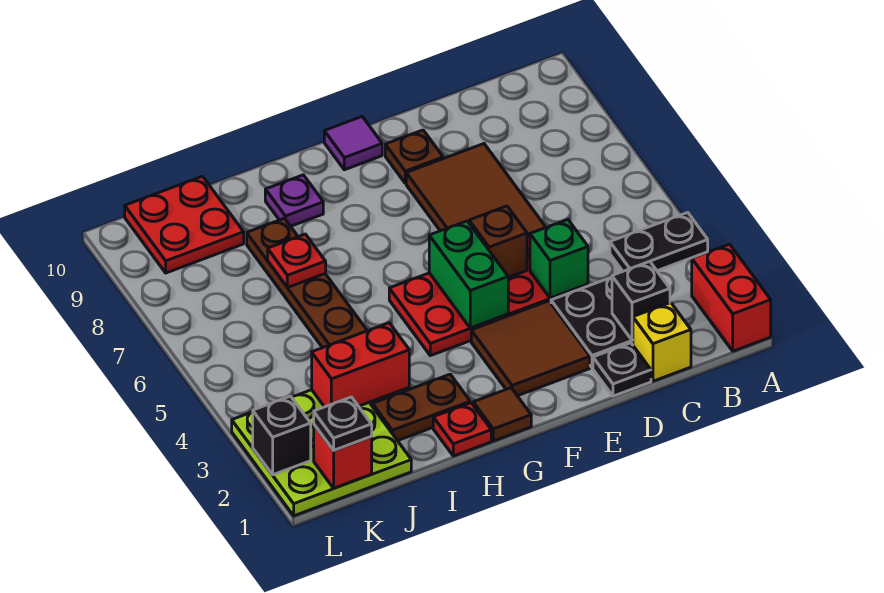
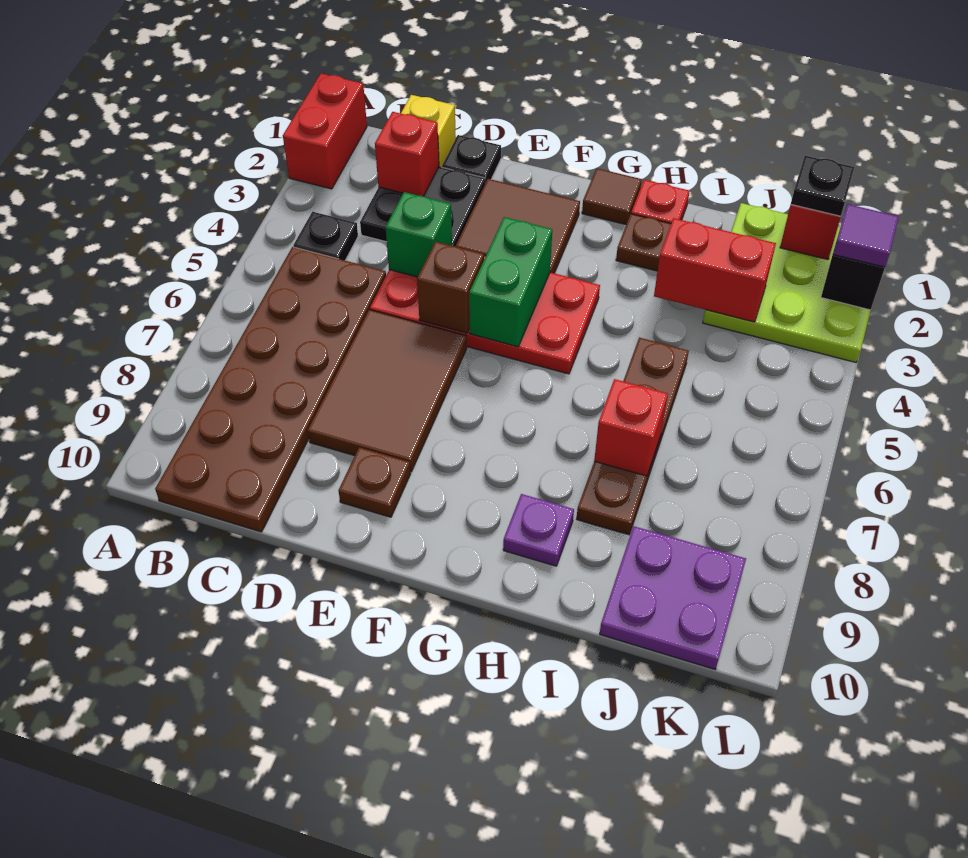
black plate A4:B4 level 1 -> black plate B4 level 1
none -> brown plate B5:C10 level 1
black brick C2 level 2 -> red brick C2 level 2
purple tile F10 level 1 -> purple tile L2 level 3
red plate I7 level 2 -> red brick I7 level 2
red plate J9:K10 level 1 -> purple plate J9:K10 level 1

